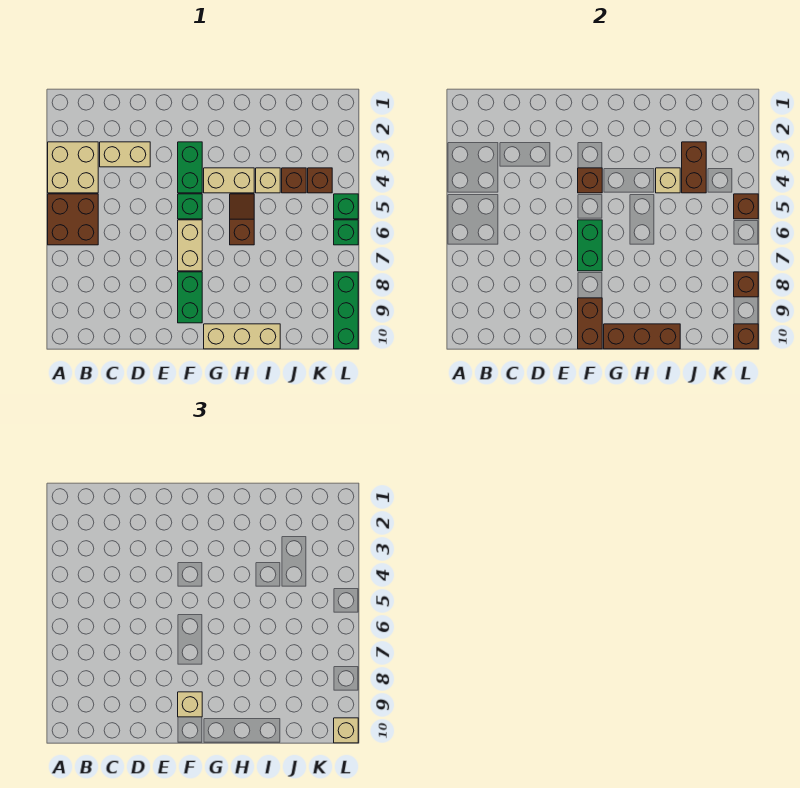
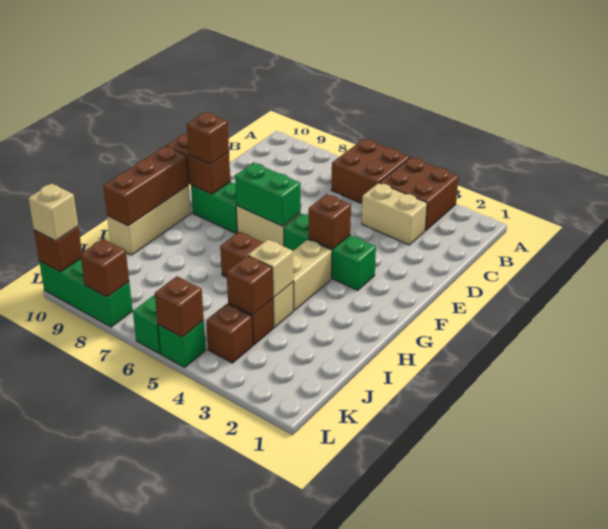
tan brick A3:B4 level 1 -> brown brick A3:B4 level 1
tan brick C3:D3 level 1 -> tan brick C3:C4 level 1
tan brick F9 level 3 -> brown brick F9 level 3
brown brick J3:J4 level 2 -> brown brick J4 level 2

